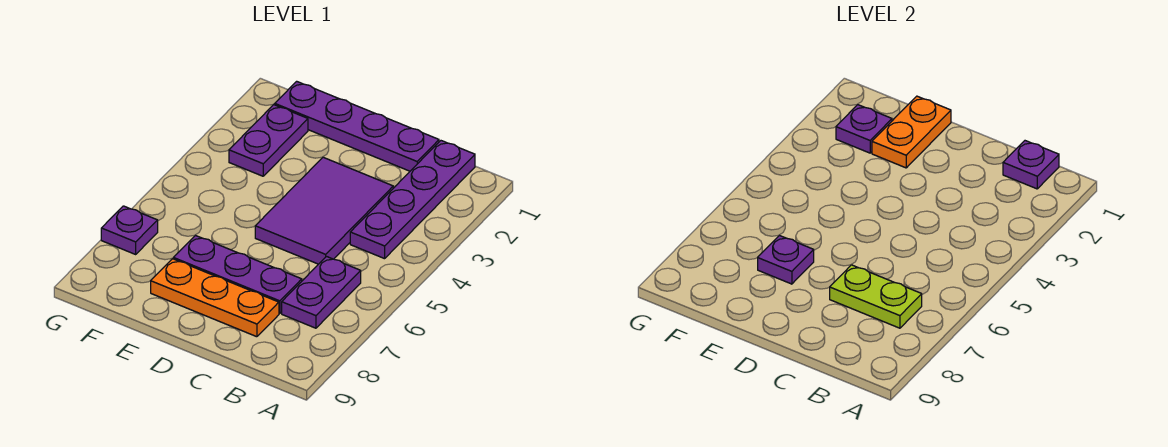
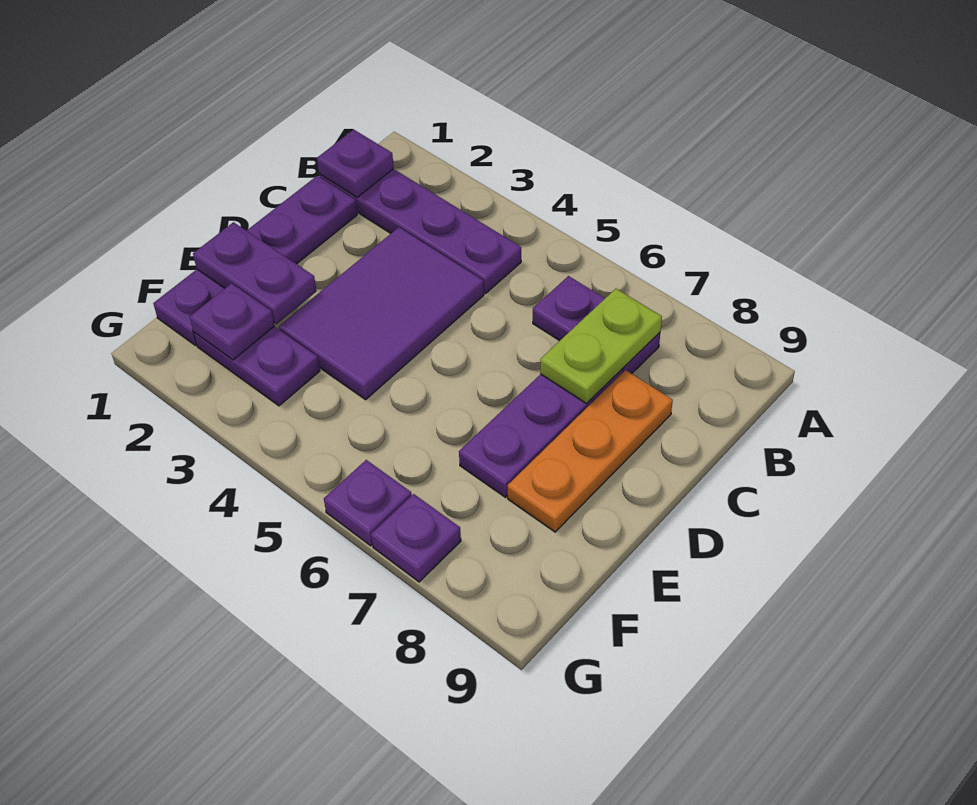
purple tile C3:D5 level 1 -> purple tile C3:E4 level 1
orange plate E1:E2 level 2 -> purple plate E1:E2 level 2
purple plate E7 level 2 -> purple plate G6 level 1

